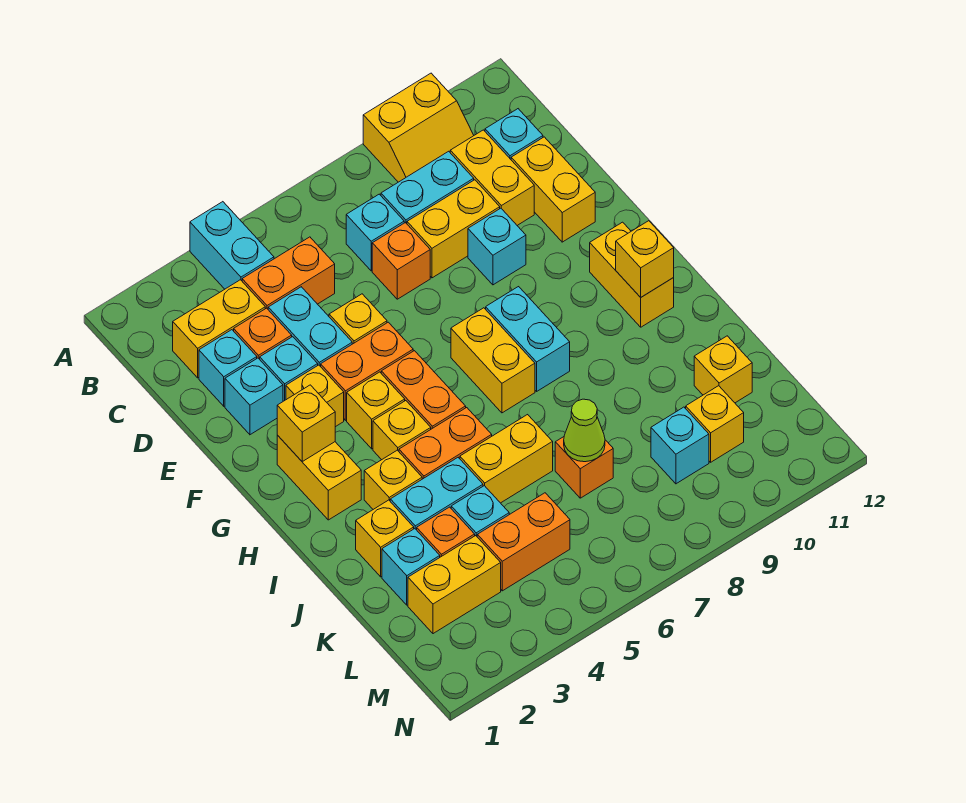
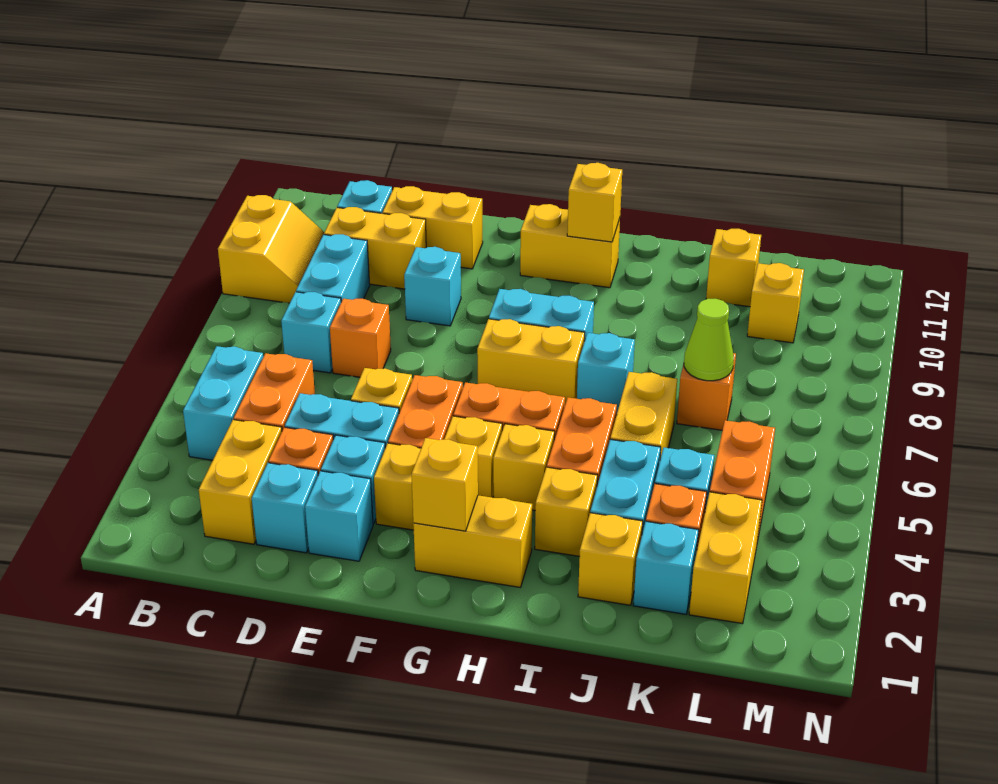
cyan brick A4:B4 level 1 -> cyan brick B4:B5 level 1
yellow brick D8:D9 level 1 -> none
cyan brick L9 level 1 -> cyan brick I7 level 1

